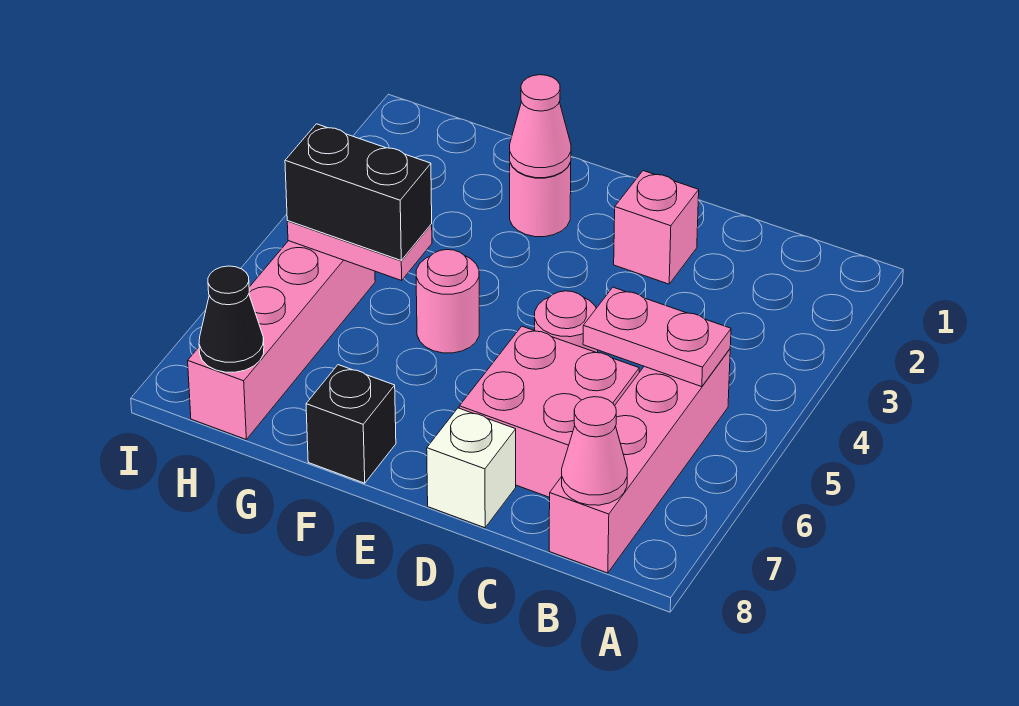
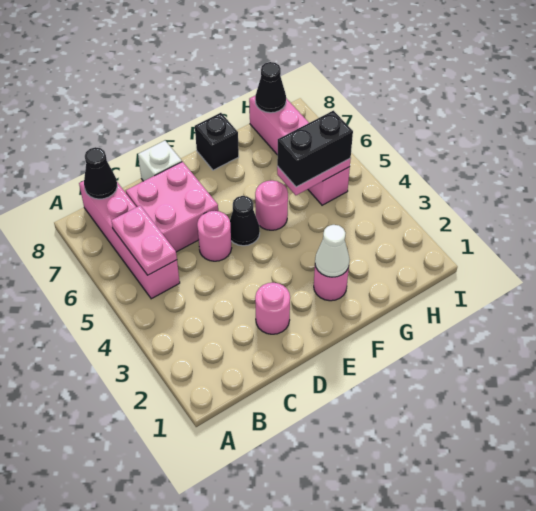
pink plate B5:C5 level 2 -> pink plate B5:B6 level 2
pink cone B8 level 2 -> black cone B8 level 2
pink brick D2 level 1 -> pink round brick D2 level 1
none -> black cone E5 level 1
pink cone F2 level 2 -> white cone F2 level 2

